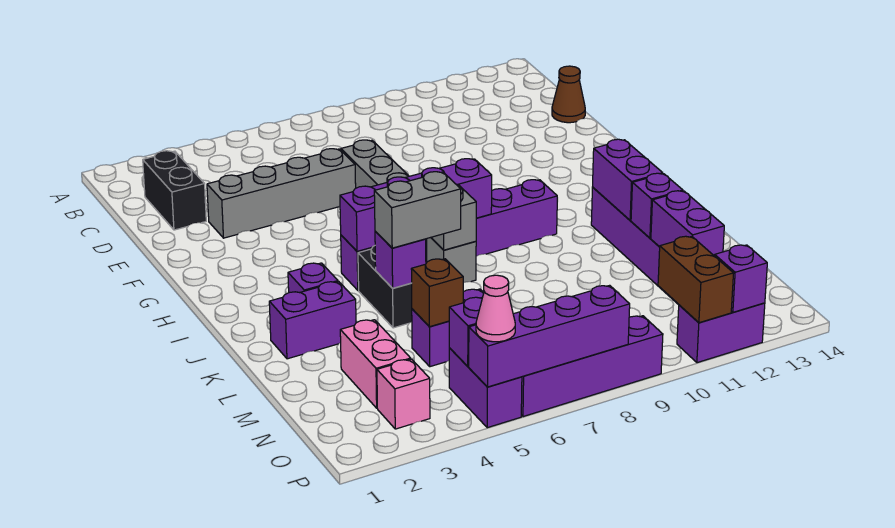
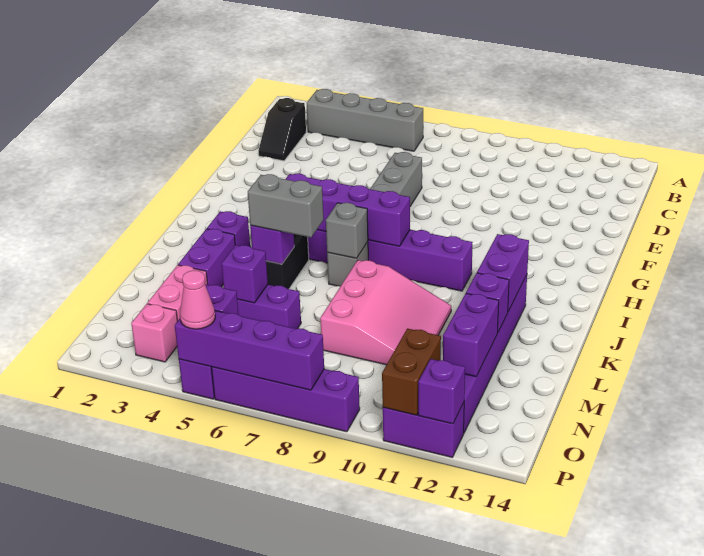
black brick C2:D2 level 1 -> black slope C2:D2 level 1 top C
brown cone D14 level 1 -> none
grey brick E3:E6 level 1 -> grey brick B3:B6 level 1
purple brick K2:K3 level 1 -> purple brick K3:L3 level 1
none -> pink slope K8:M10 level 1 top 8
brown brick M5 level 2 -> purple brick M5 level 2

